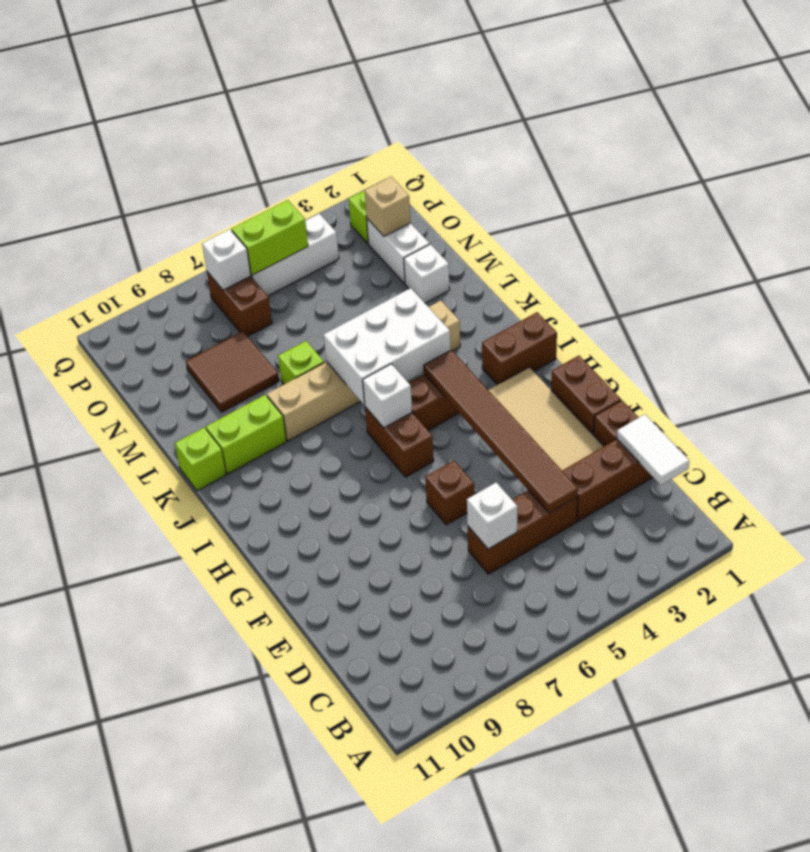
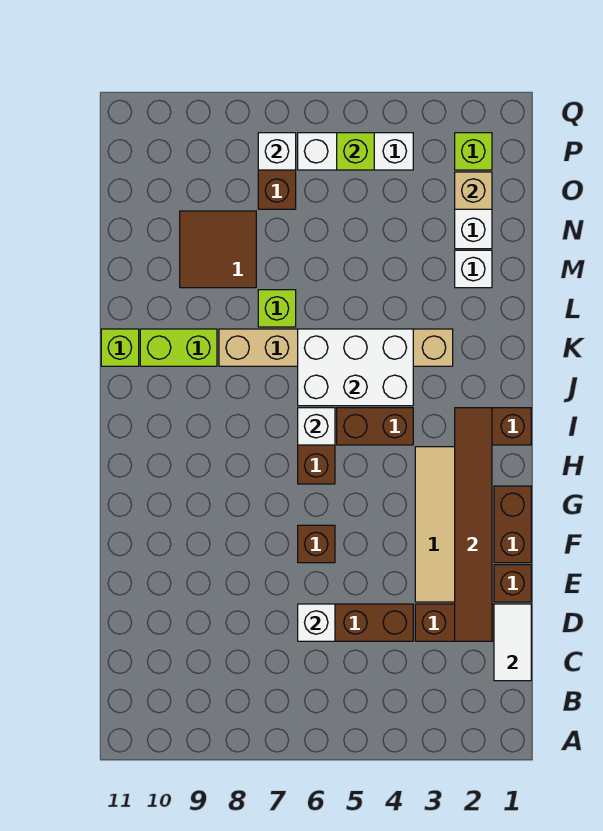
brown tile D4:I4 level 2 -> brown tile D2:I2 level 2
lime brick P5:P6 level 2 -> lime brick P5 level 2

